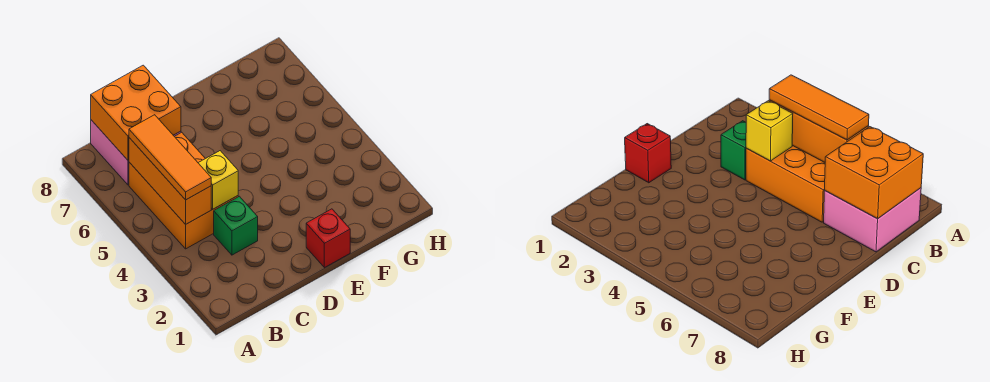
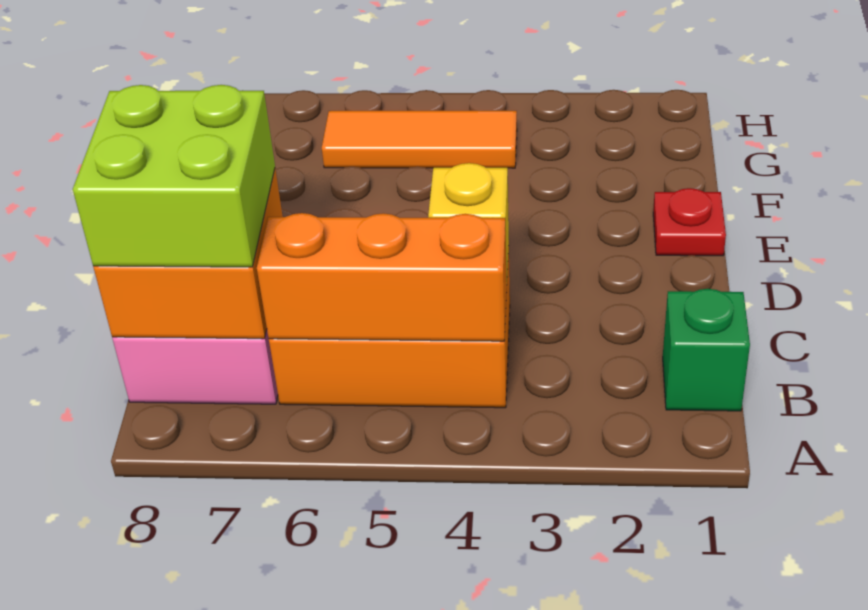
orange tile B4:B6 level 3 -> orange tile G4:G6 level 1
none -> lime brick B7:C8 level 3
green brick C3 level 1 -> green brick B1 level 1
red brick E1 level 1 -> red plate E1 level 1

